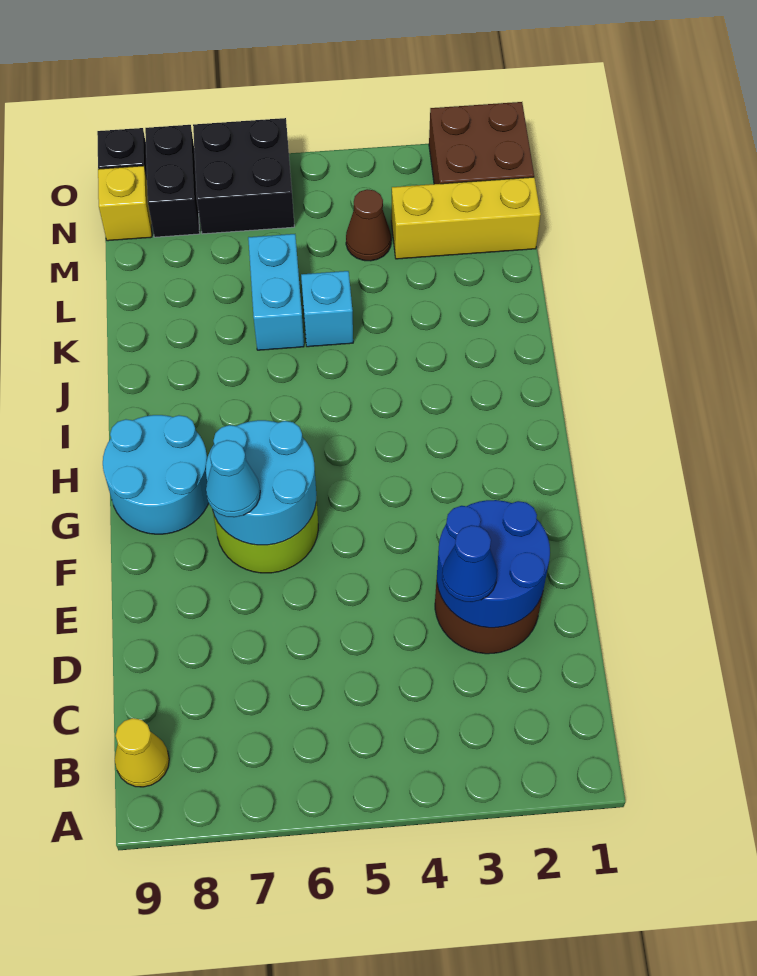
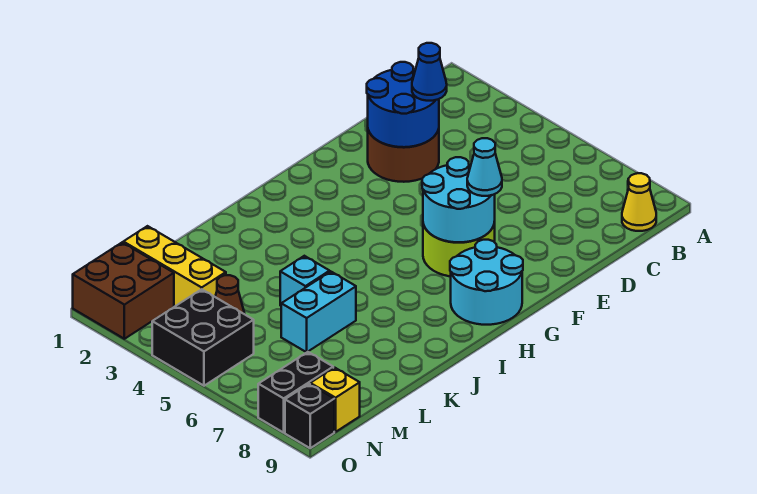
black brick N6:O7 level 1 -> black brick N4:O5 level 1

